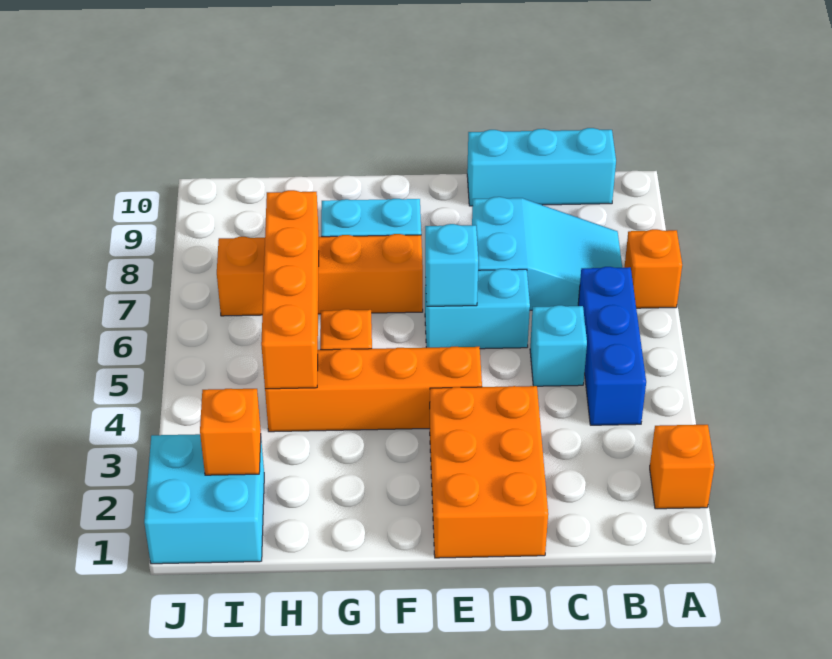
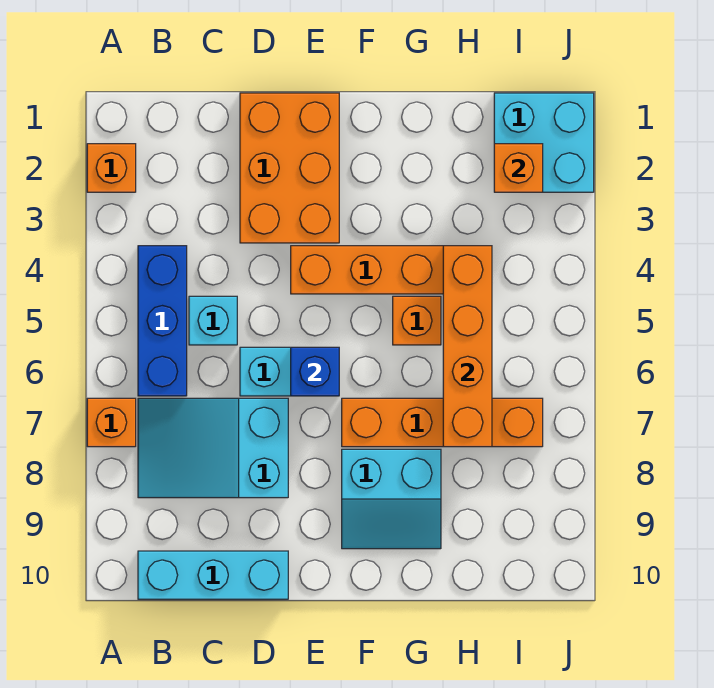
cyan brick E6 level 2 -> blue brick E6 level 2

